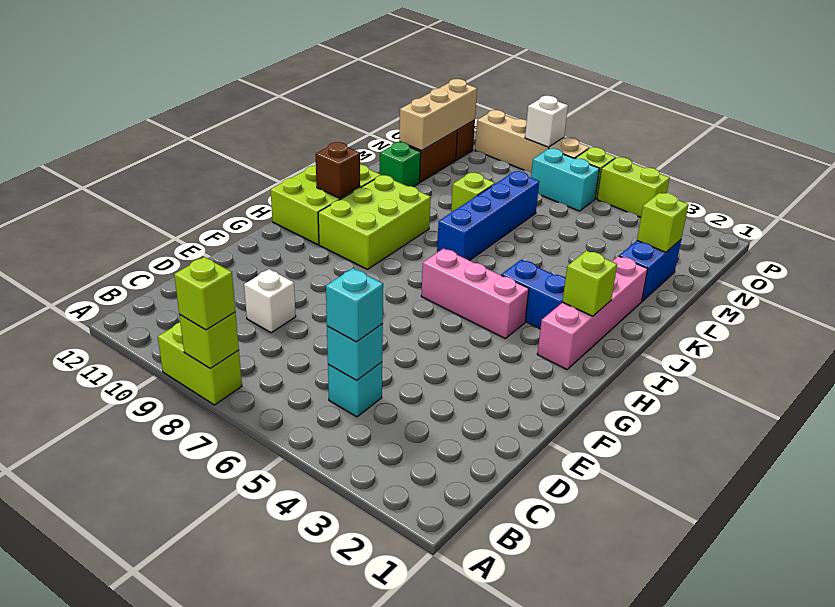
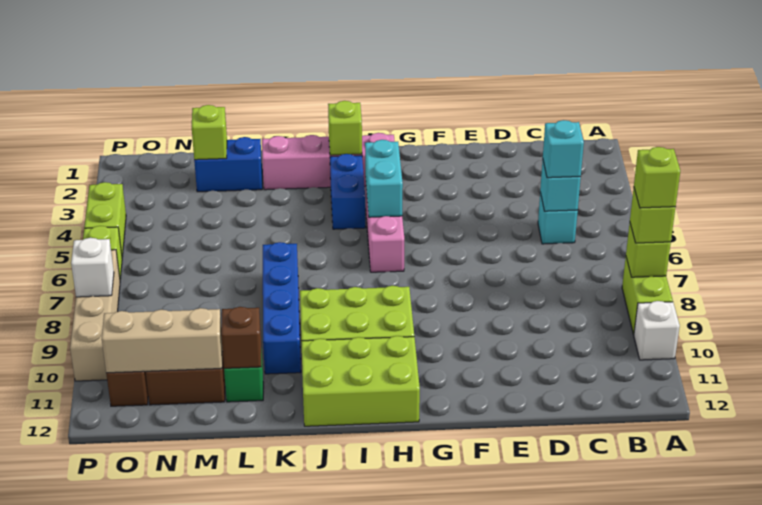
white brick D9 level 1 -> white brick A10 level 1
brown brick I11 level 2 -> brown brick L11 level 2
blue brick J7:M7 level 1 -> blue brick K7:K10 level 1
lime brick L8 level 1 -> lime brick A8 level 4
cyan brick O6:O7 level 1 -> cyan brick H4:H5 level 2

